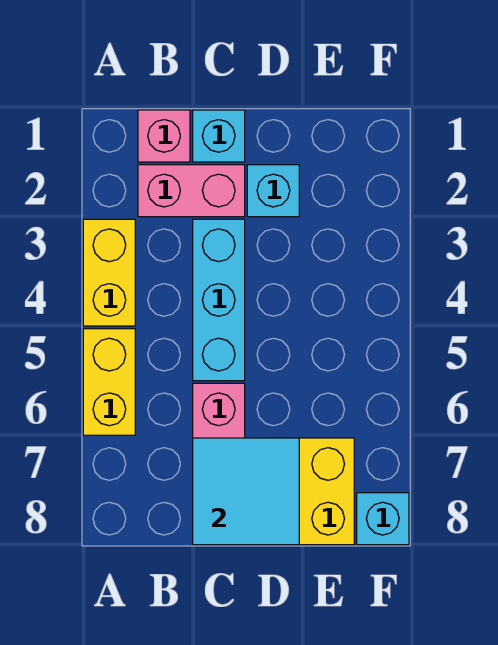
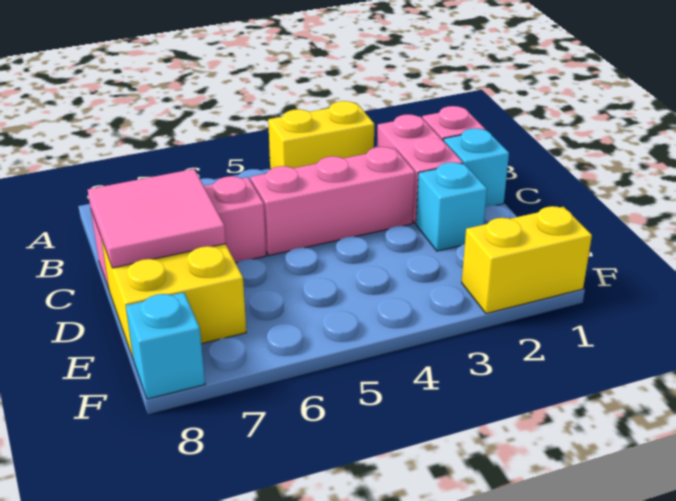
yellow brick A5:A6 level 1 -> yellow brick F1:F2 level 1
cyan brick C3:C5 level 1 -> pink brick C3:C5 level 1
cyan tile C7:D8 level 2 -> pink tile C7:D8 level 2

